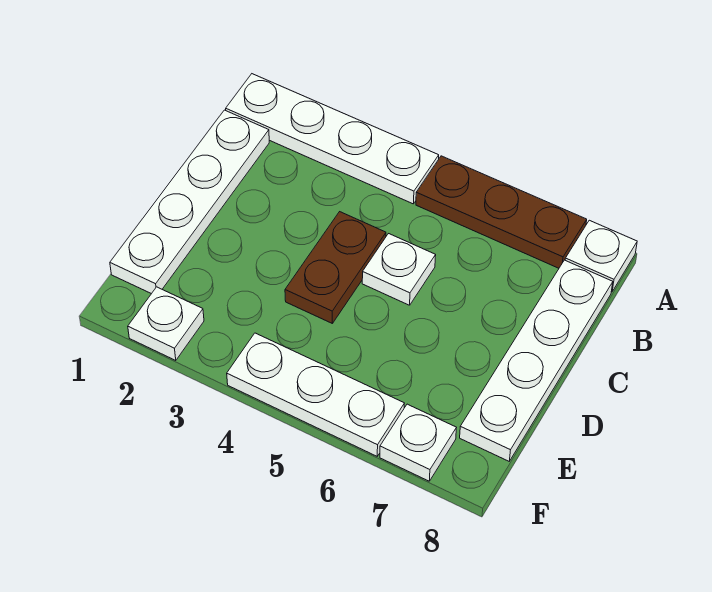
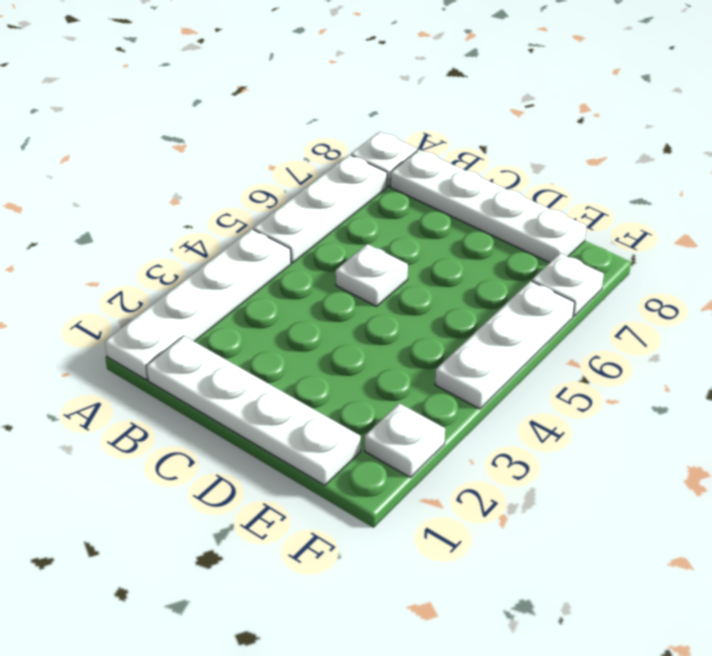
brown plate A5:A7 level 1 -> white plate A5:A7 level 1
brown plate C4:D4 level 1 -> none

